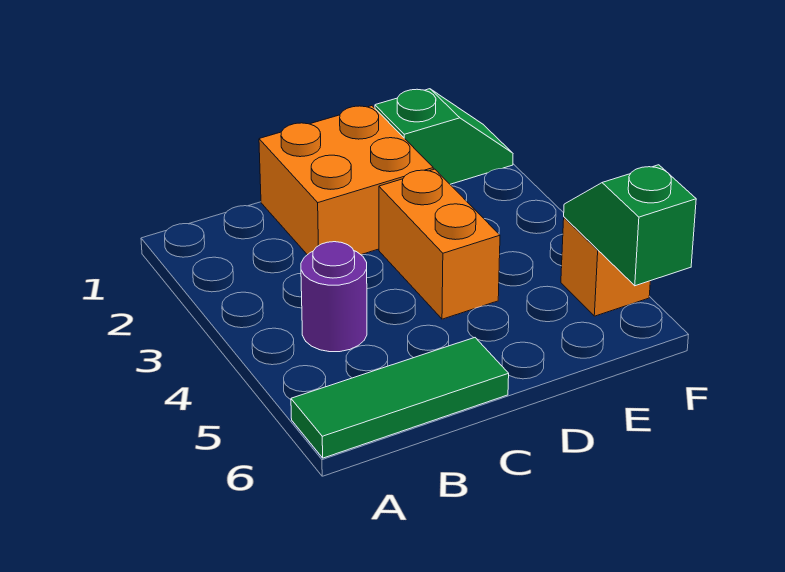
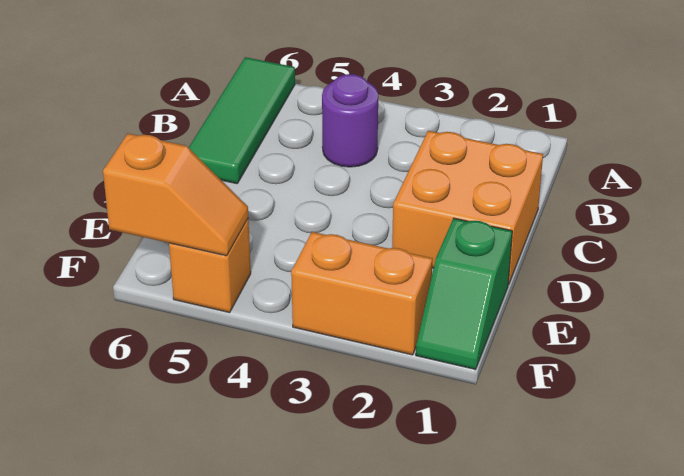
orange brick D3:D4 level 1 -> orange brick F2:F3 level 1
green slope F5:F6 level 2 top 6 -> orange slope F5:F6 level 2 top 6

